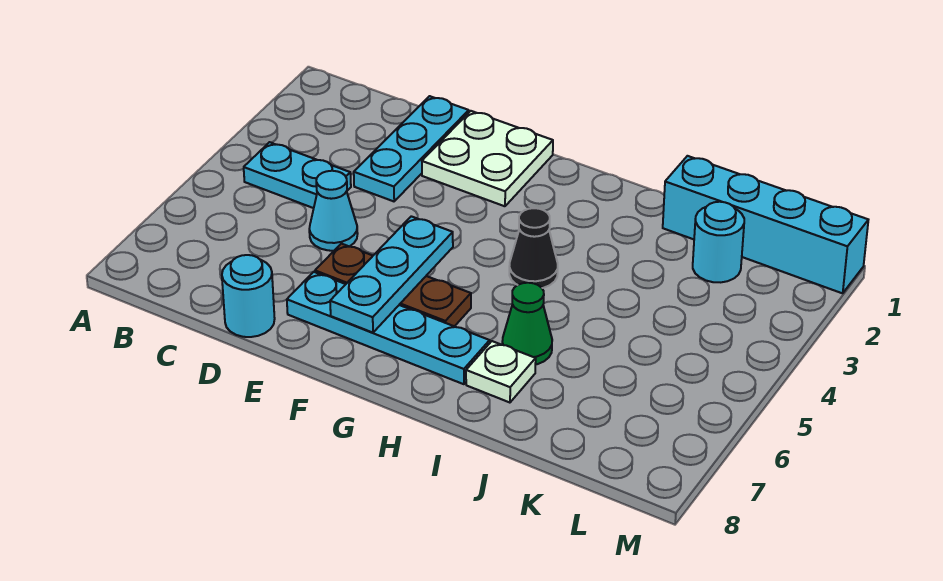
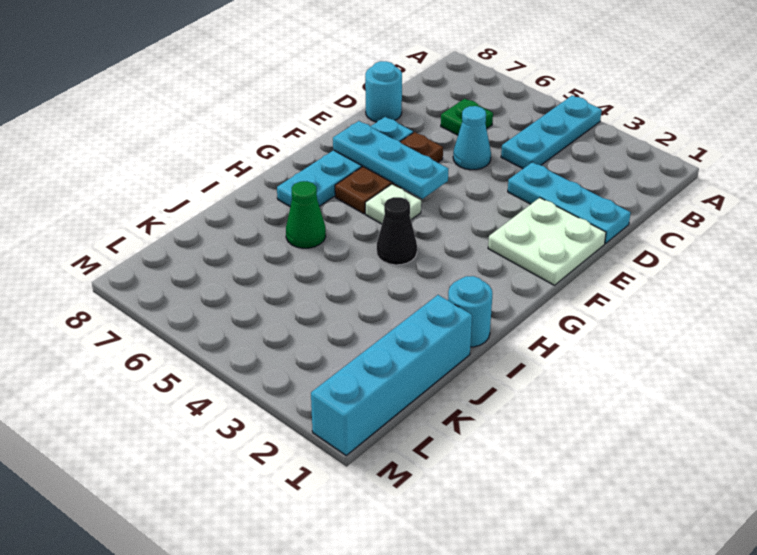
cyan plate B4:C4 level 1 -> cyan plate A4:C4 level 1
none -> green plate C6 level 1
white plate I7 level 1 -> white plate G5 level 1
cyan round brick K2 level 1 -> cyan round brick I1 level 1

